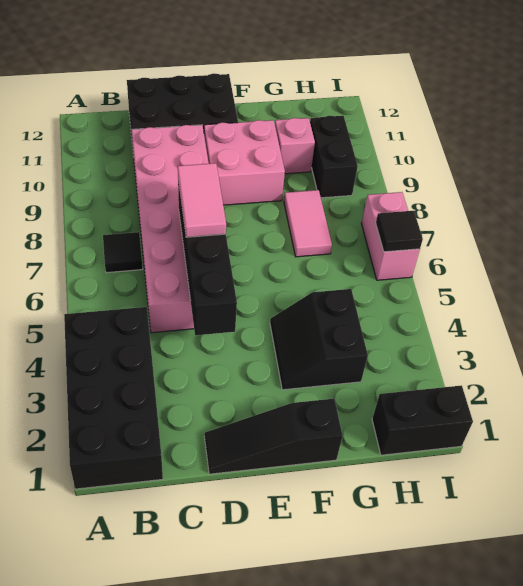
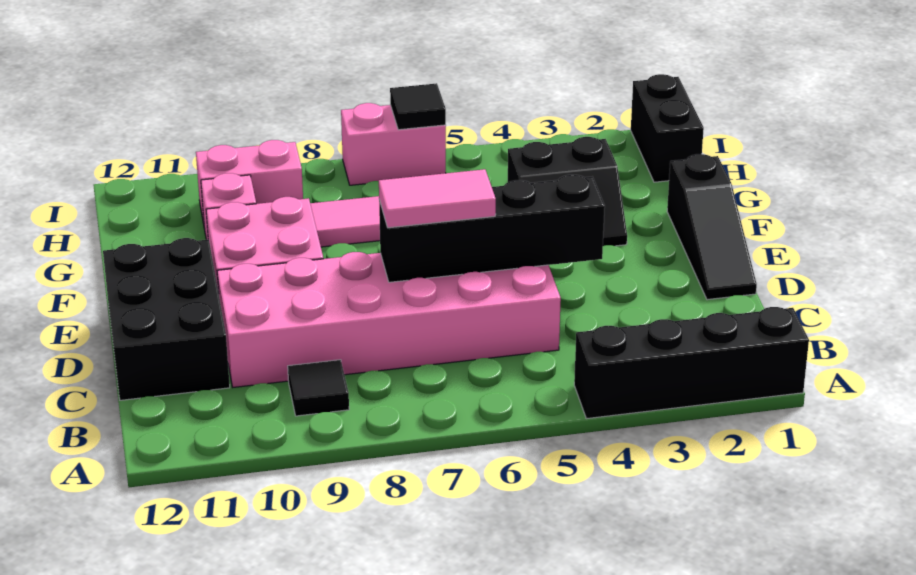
black brick A1:B4 level 1 -> black brick A1:A4 level 1
black tile B7 level 1 -> black tile B9 level 1
black brick H9:H10 level 1 -> pink brick H9:H10 level 1

